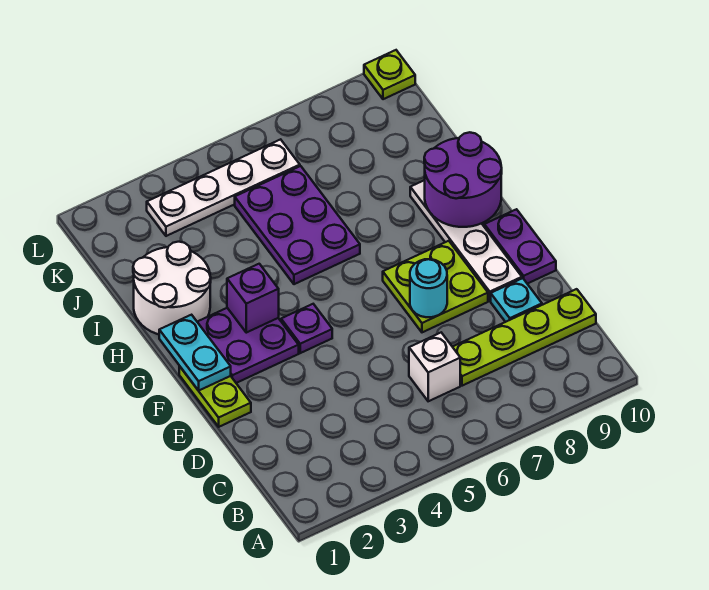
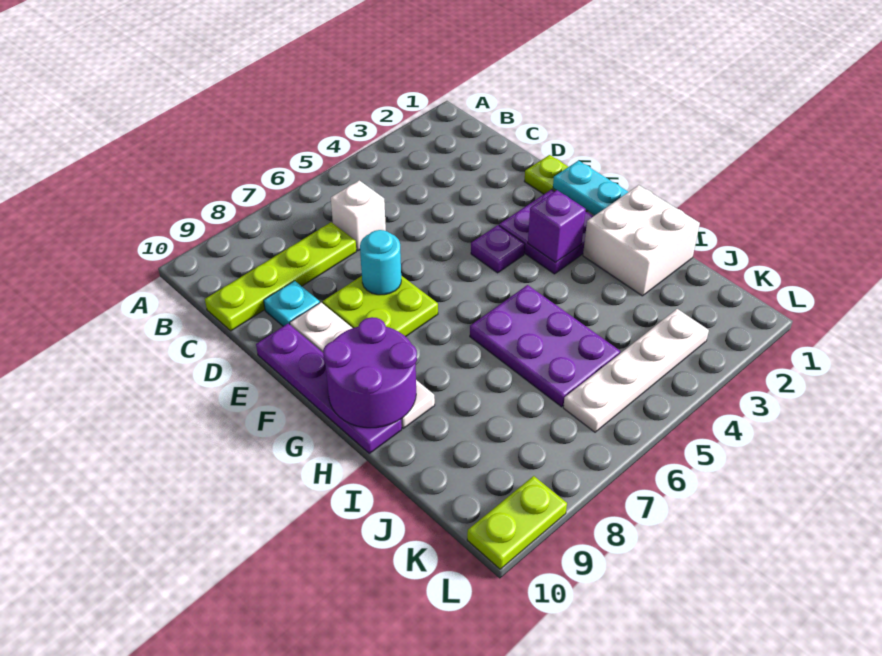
purple plate E10:F10 level 1 -> purple plate E10:H10 level 1
white round brick H1:I2 level 1 -> white brick H1:I2 level 1
lime plate L10 level 1 -> lime plate L9:L10 level 1

